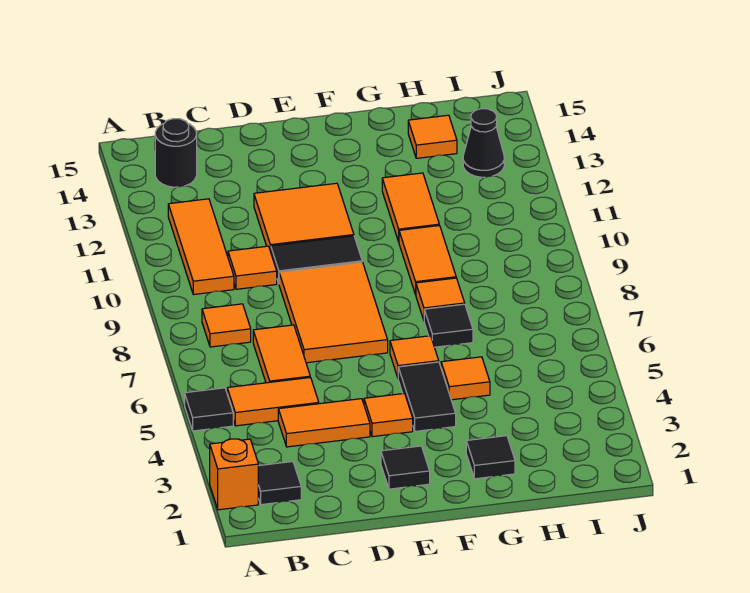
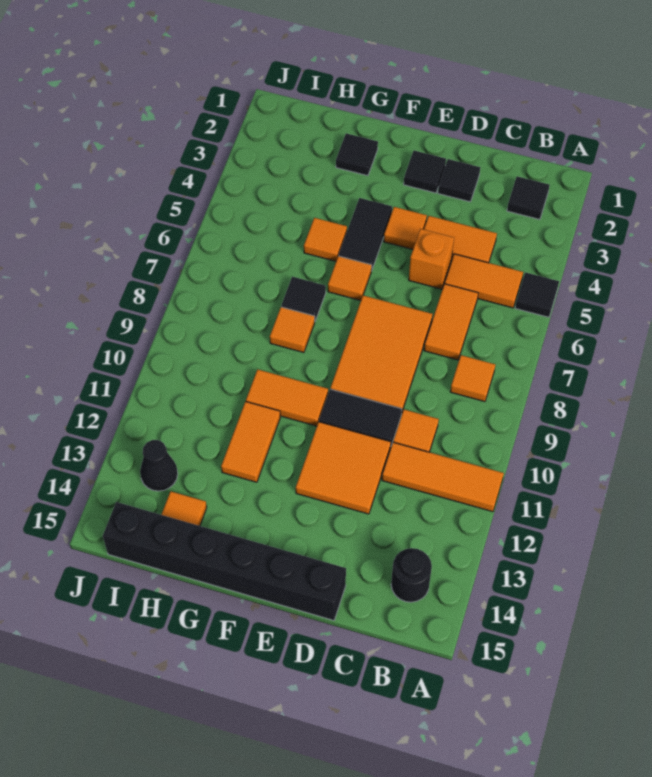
orange brick A2 level 1 -> orange brick D5 level 1
orange tile B10:B12 level 1 -> orange tile A11:C11 level 1
none -> black tile D2 level 1
none -> black brick D15:I15 level 1
orange tile G9:G10 level 1 -> orange tile F10:G10 level 1

